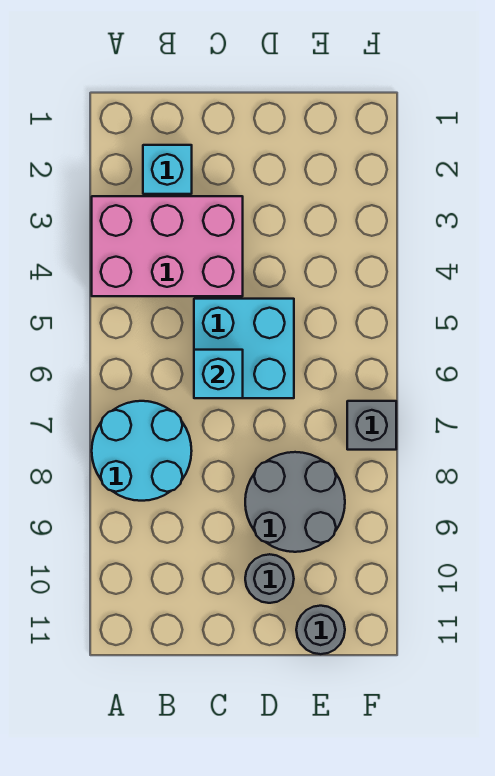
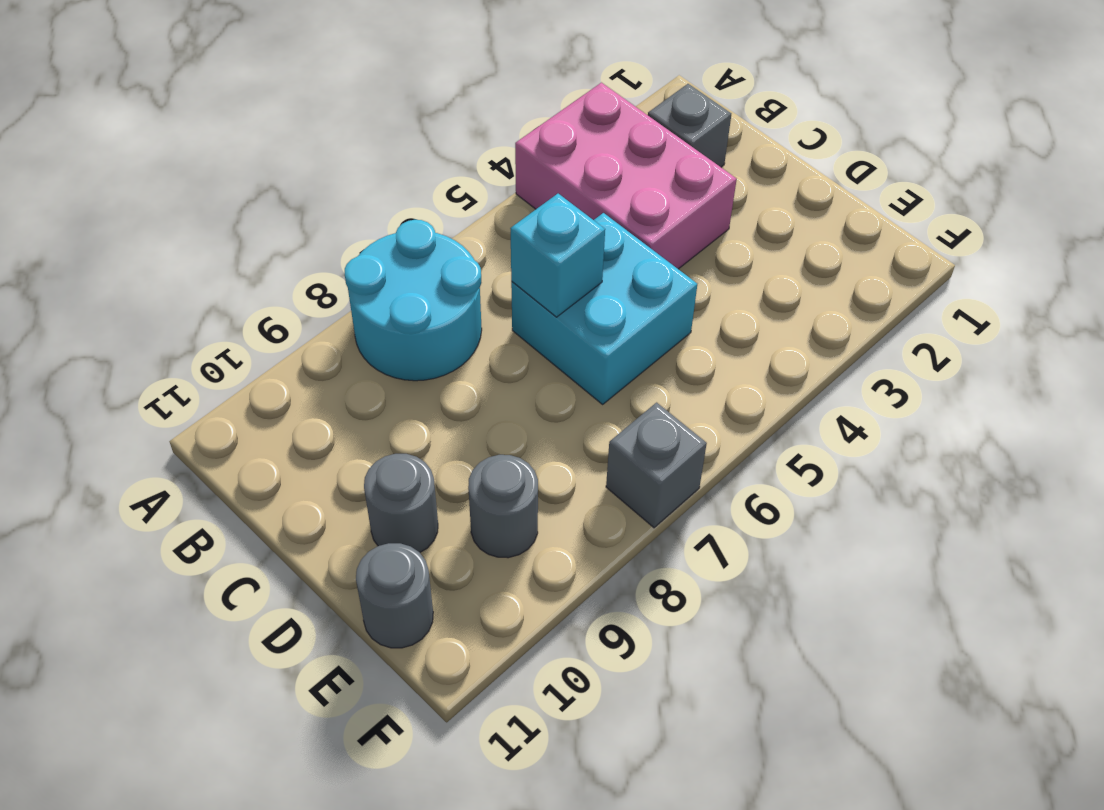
cyan brick B2 level 1 -> grey brick B2 level 1
grey round brick D8:E9 level 1 -> grey round brick E9 level 1

